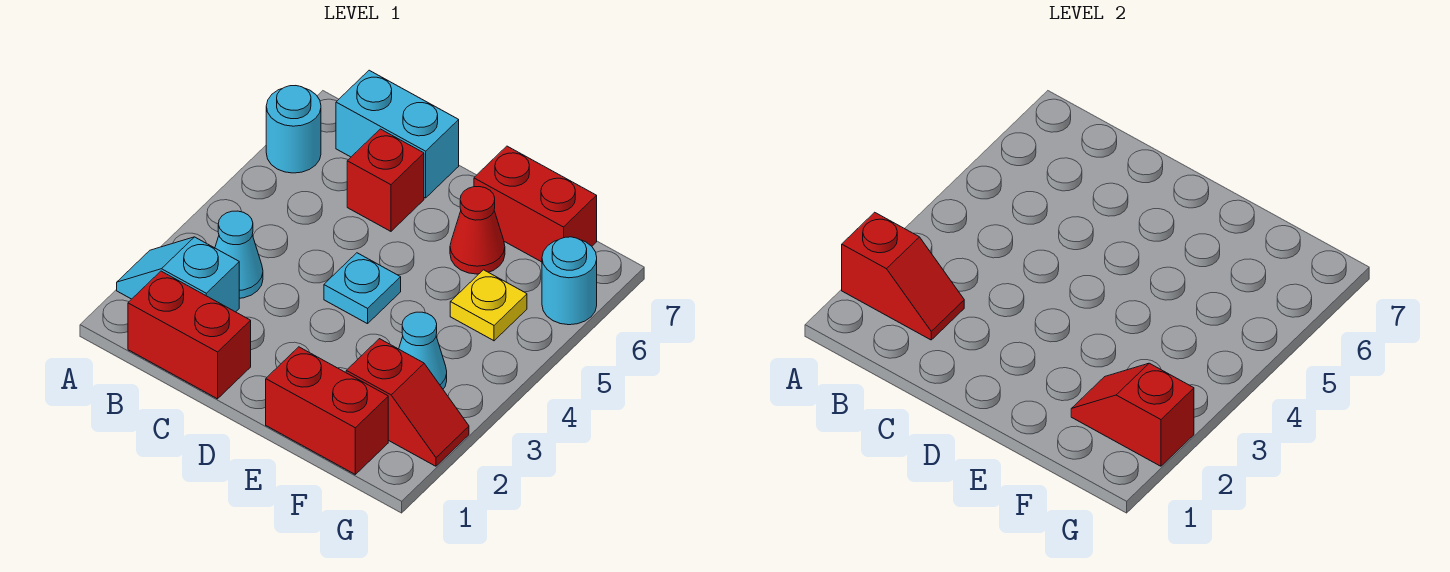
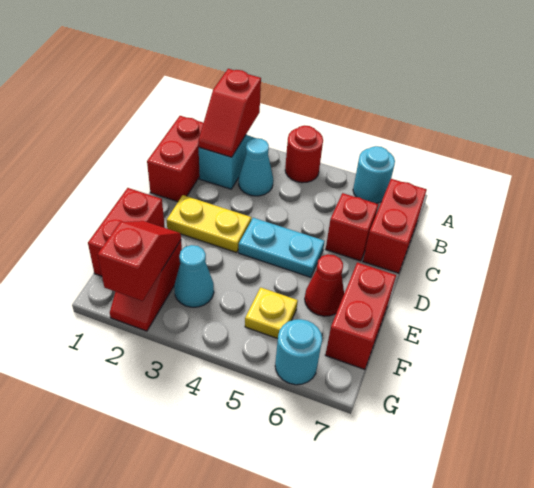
none -> red round brick A4 level 1
cyan brick B7:C7 level 1 -> red brick B7:C7 level 1
none -> yellow plate D2:D3 level 1
cyan plate D4 level 1 -> cyan plate D4:D5 level 1

